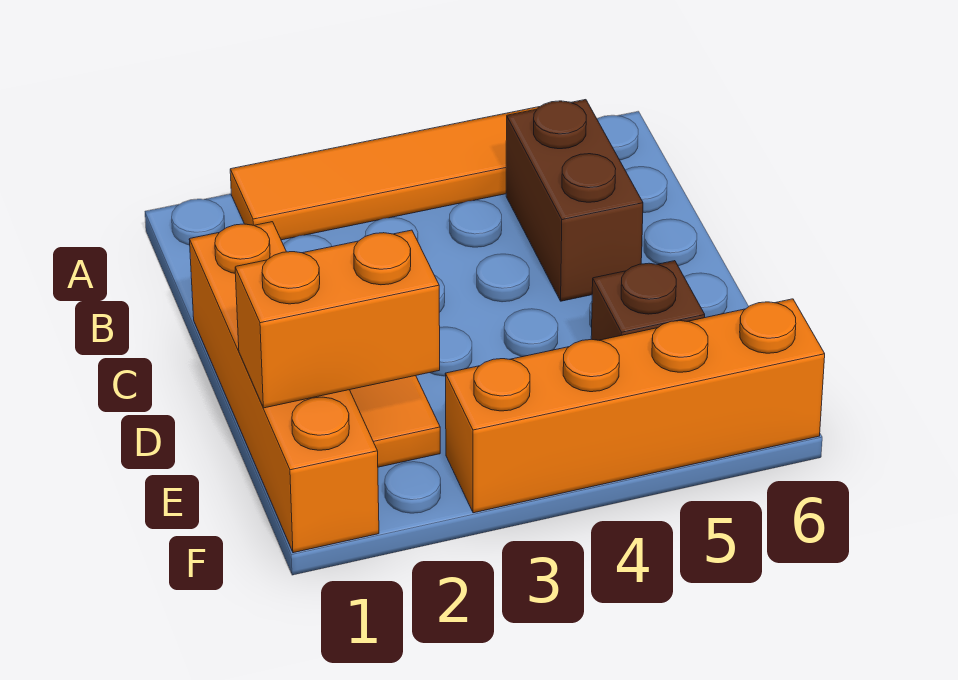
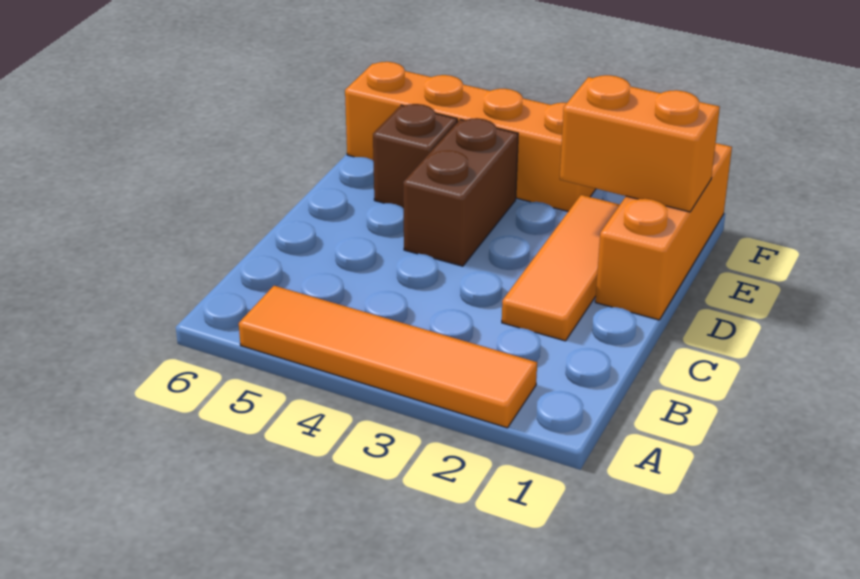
brown brick B5:C5 level 1 -> brown brick D4:E4 level 1
orange brick C1:F1 level 1 -> orange brick D1:F1 level 1

